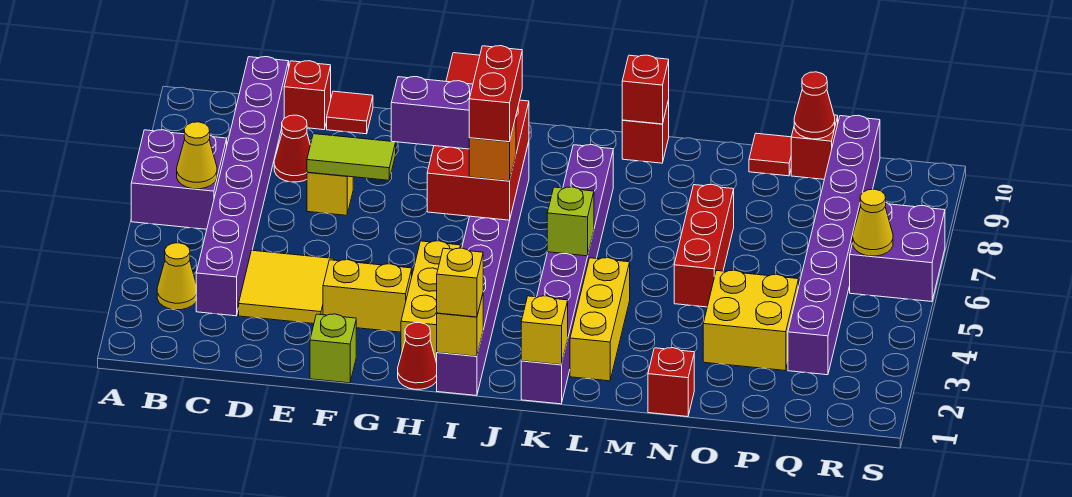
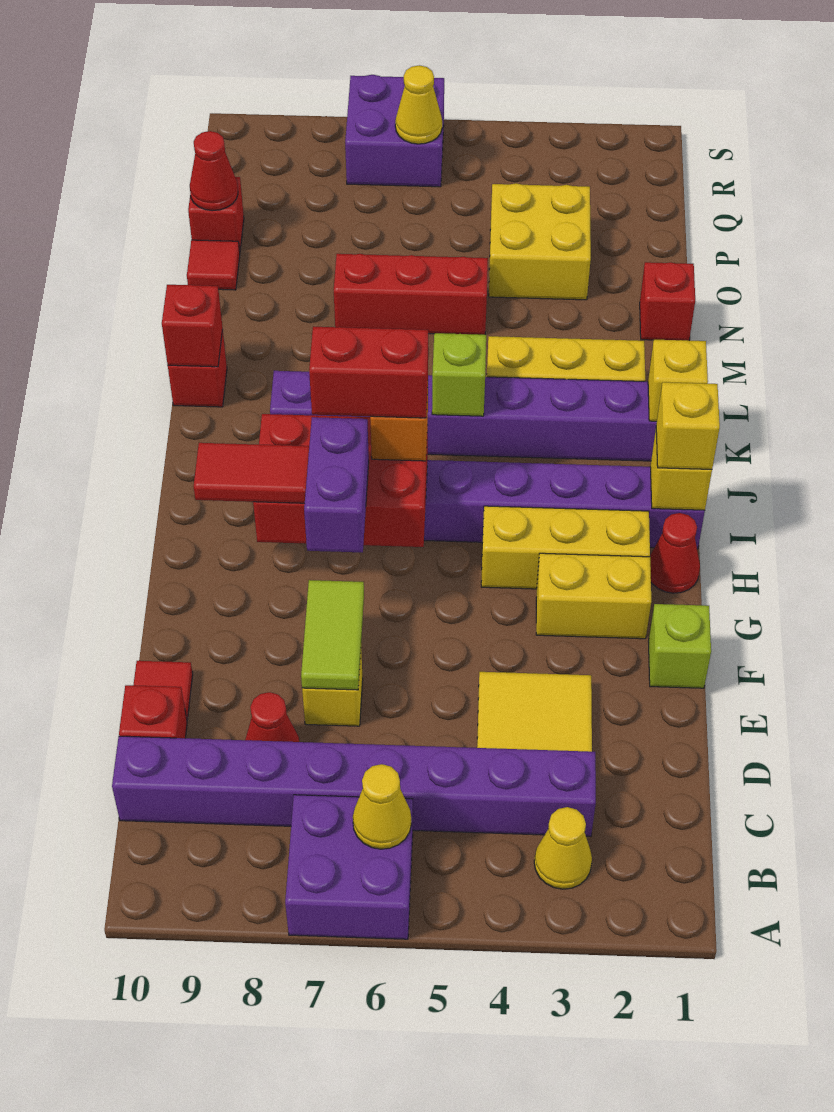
yellow brick F3:G3 level 1 -> yellow brick G2:G3 level 1
purple brick Q3:Q10 level 1 -> none

